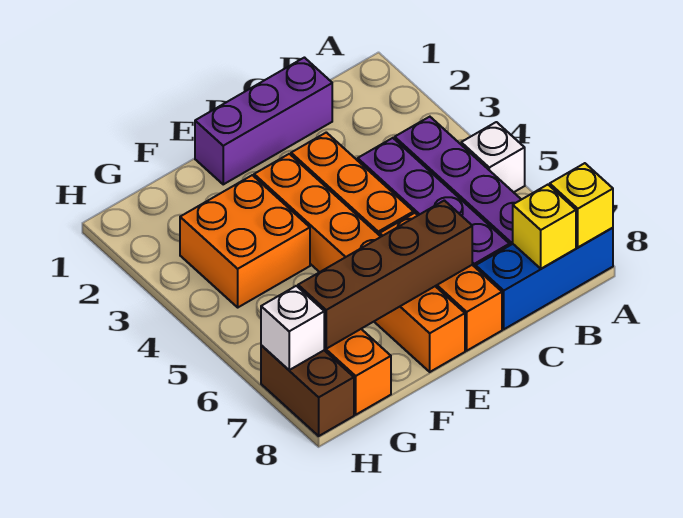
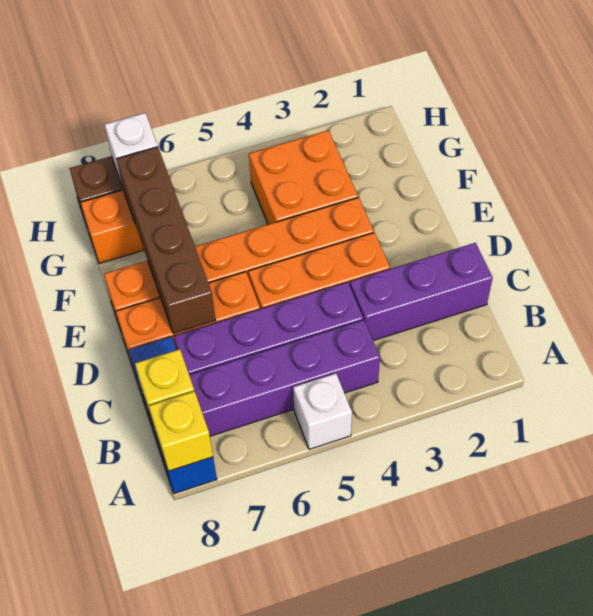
purple brick C1:E1 level 1 -> purple brick C1:C3 level 1

